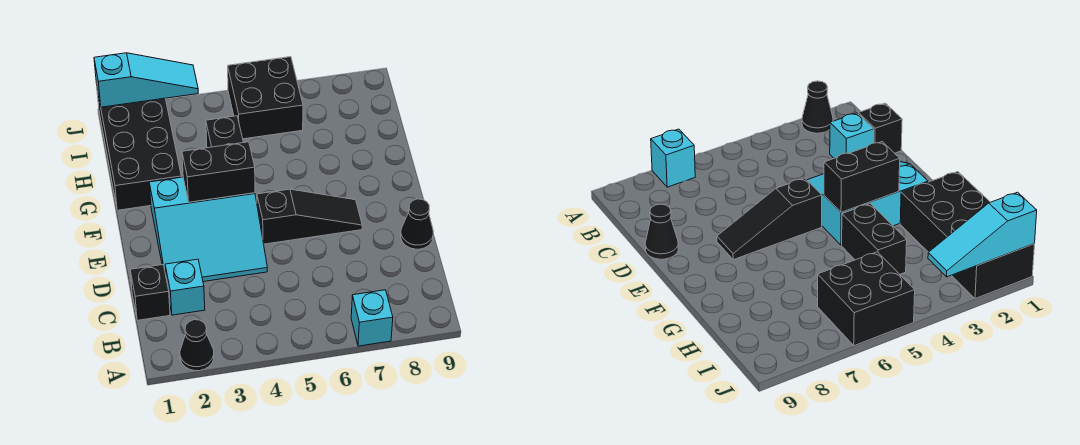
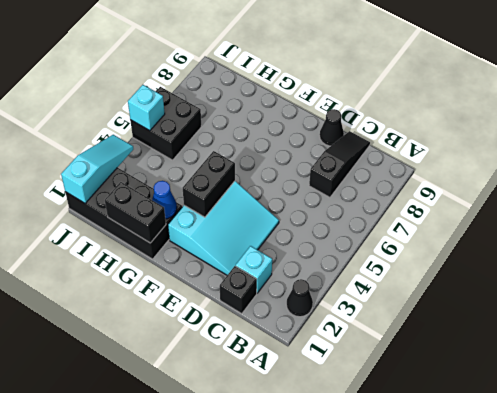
cyan brick A7 level 1 -> cyan brick J5 level 2
black slope E5:E7 level 1 top 5 -> black slope C7:C9 level 1 top 7
none -> blue cone G2 level 2
black brick G4:H4 level 1 -> black brick G1:H1 level 2

